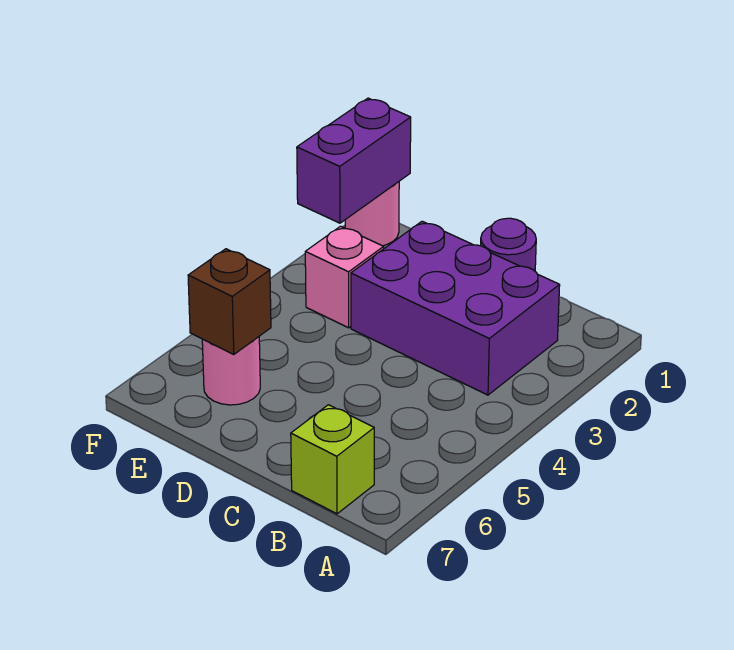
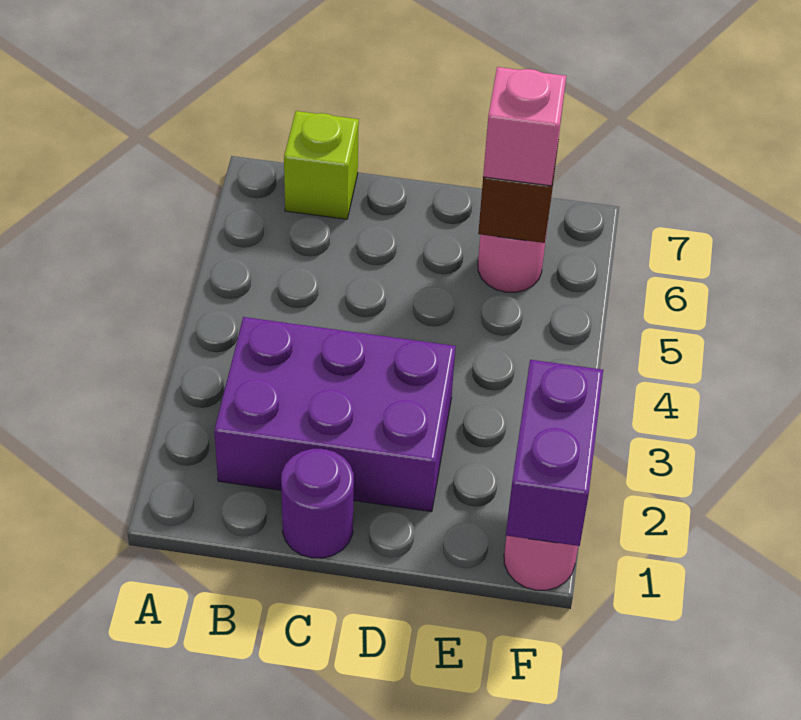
pink brick E3 level 1 -> pink brick E6 level 3

